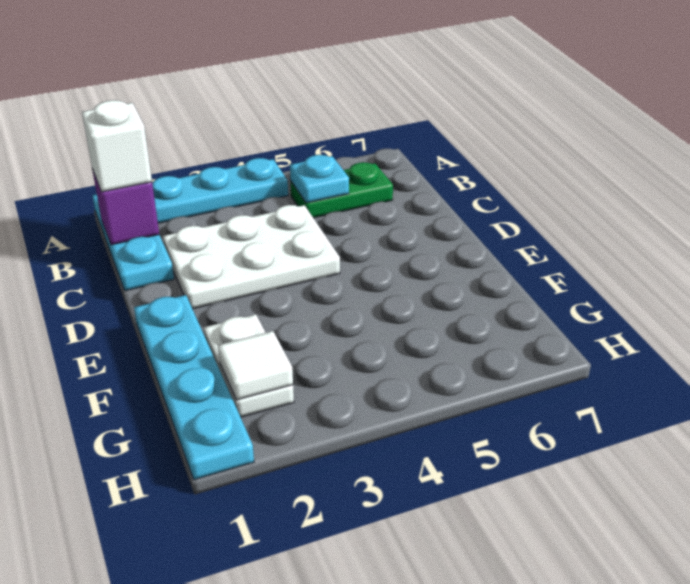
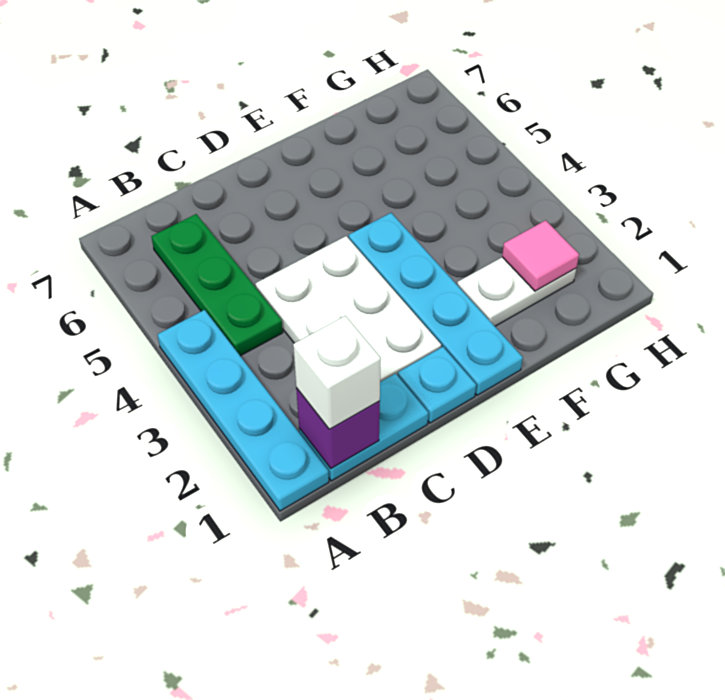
green plate B5:B6 level 1 -> green plate B4:B6 level 1
cyan plate B5 level 2 -> cyan plate D1 level 1
cyan plate E1:H1 level 1 -> cyan plate E1:E4 level 1
white tile G2 level 2 -> pink tile G2 level 2

